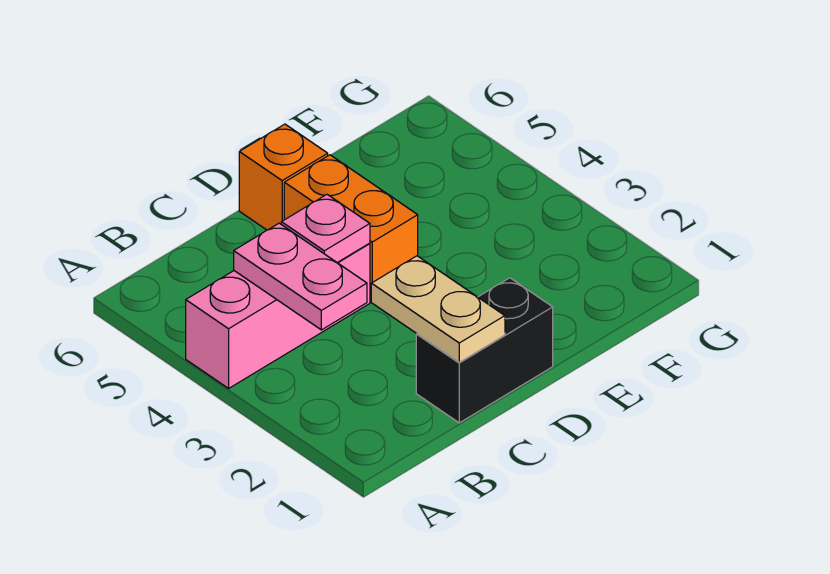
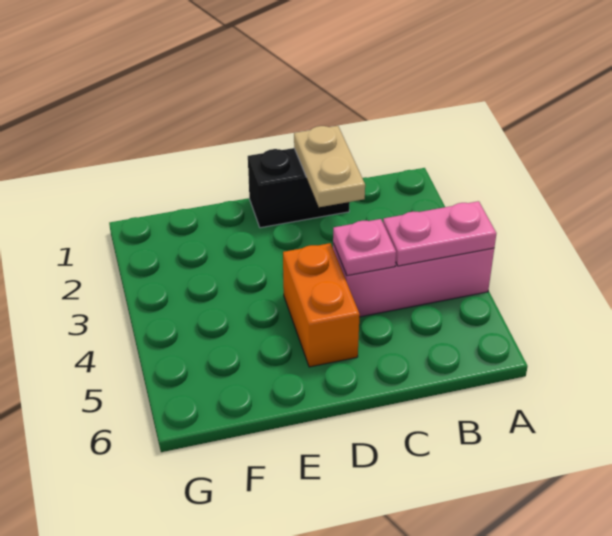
pink plate B3:B4 level 2 -> pink plate A4:B4 level 2
orange brick D6 level 1 -> none

